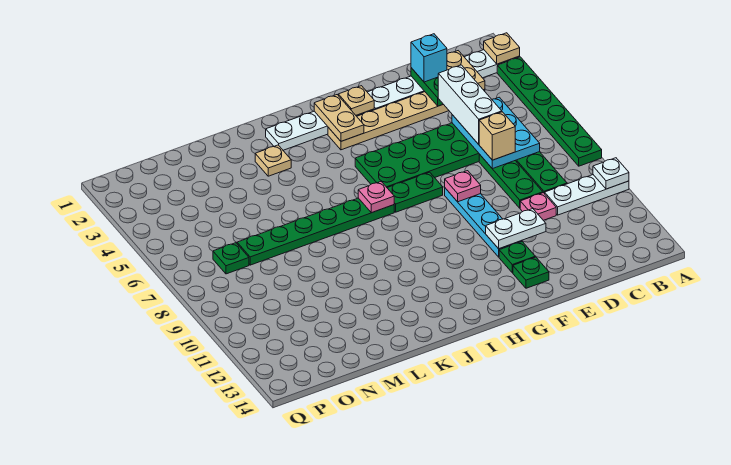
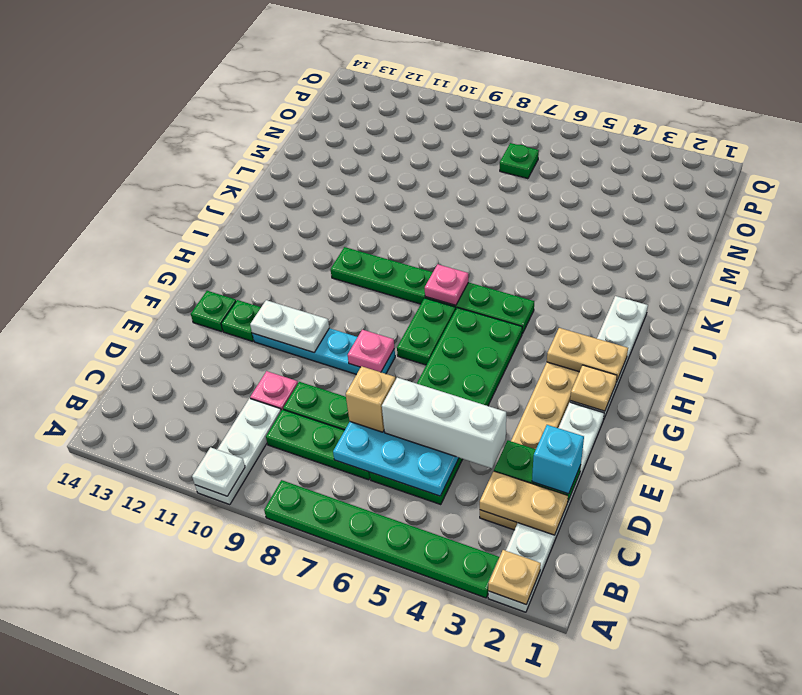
white plate E11:F11 level 2 -> white plate F10:F11 level 2
green plate I7:N7 level 1 -> green plate I5:I10 level 1
tan plate K3 level 1 -> none

